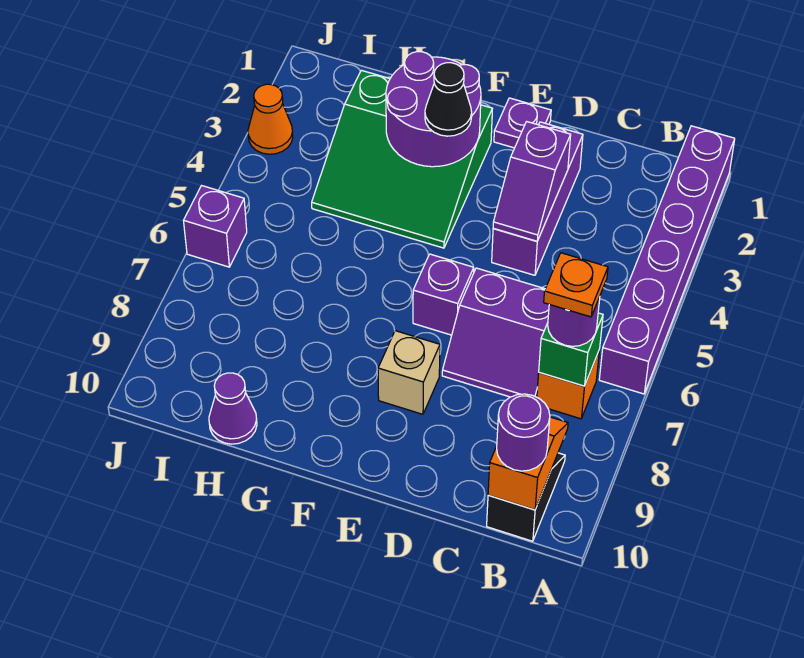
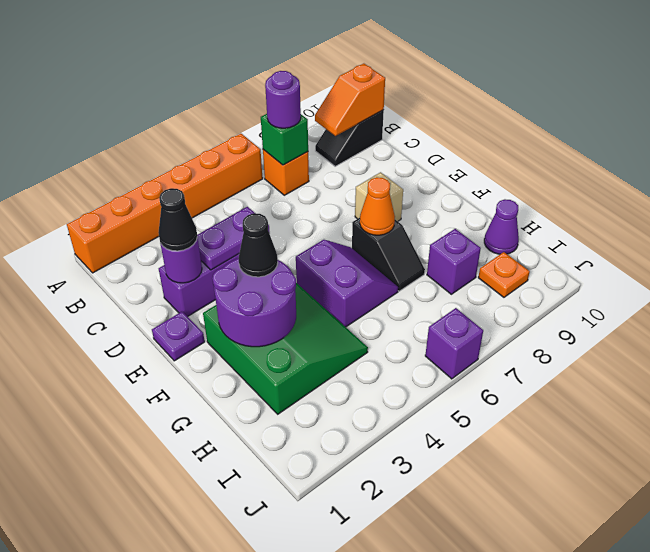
purple brick A1:A6 level 1 -> orange brick A1:A6 level 1
orange plate B7 level 4 -> orange plate I9 level 1
purple round brick B10 level 3 -> purple round brick D2 level 2
purple slope C6:D7 level 1 top 6 -> purple slope F5:G6 level 1 top 5
none -> black cone D2 level 3
purple slope D3:D4 level 2 top 3 -> purple plate D3:D4 level 2
purple brick E6 level 1 -> purple brick H8 level 1
none -> black slope F7:G7 level 1 top F
orange cone J3 level 1 -> orange cone F7 level 2

